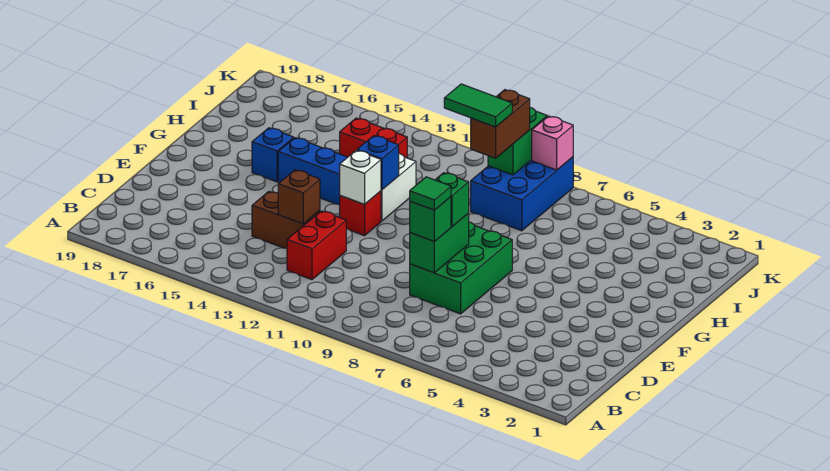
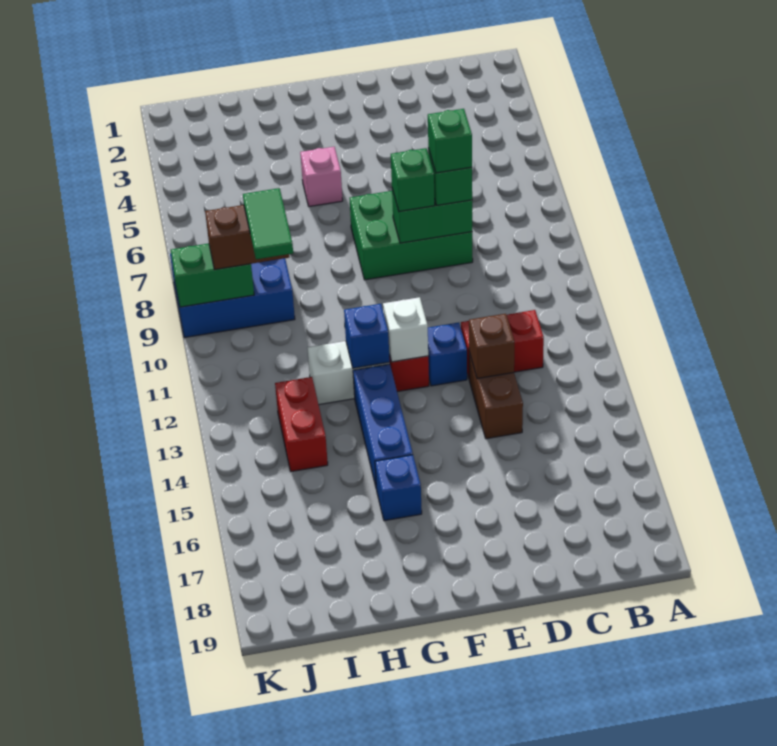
green tile D8 level 4 -> green brick D8 level 4
none -> blue brick E12 level 1
pink brick K8 level 2 -> pink brick G5 level 1

